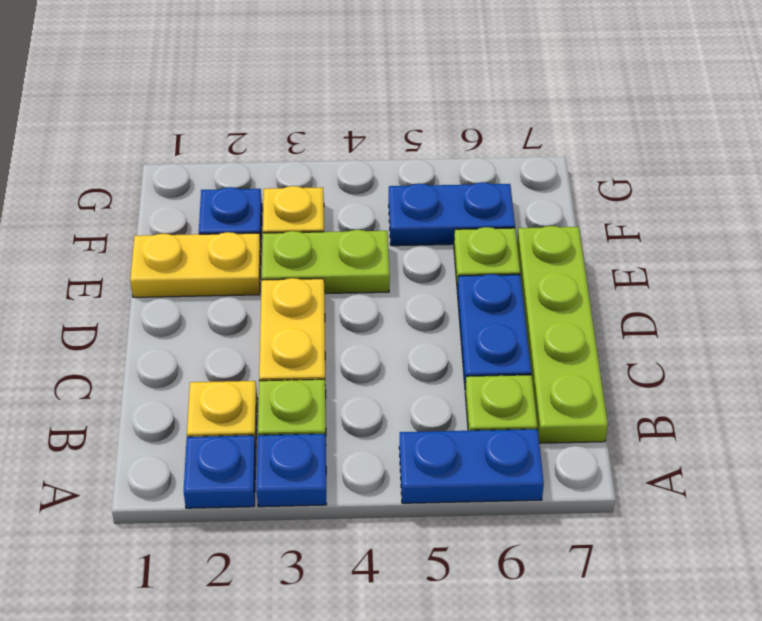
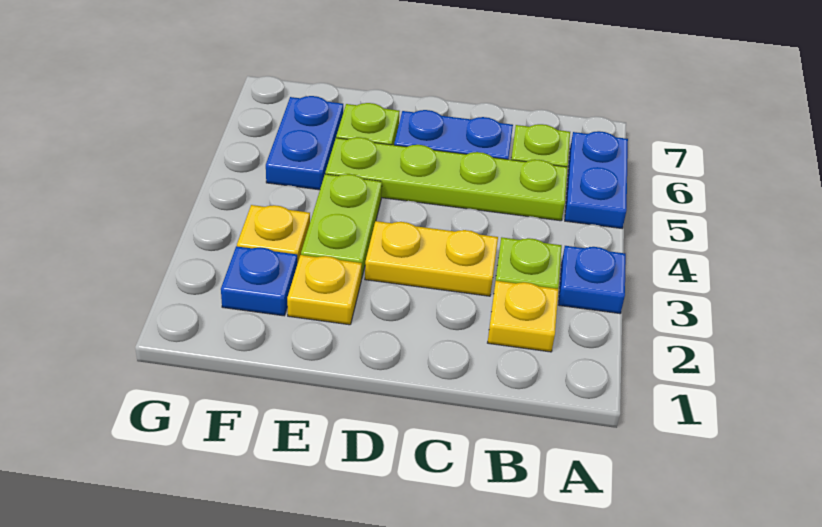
blue plate A2 level 1 -> none
lime plate B7:E7 level 1 -> lime plate B5:E5 level 1
yellow plate E1:E2 level 1 -> yellow plate E2 level 1

